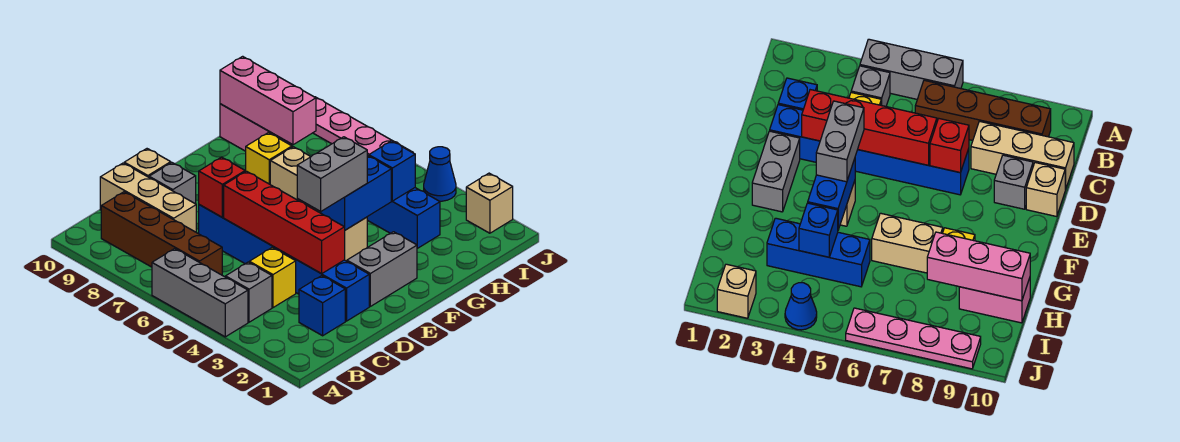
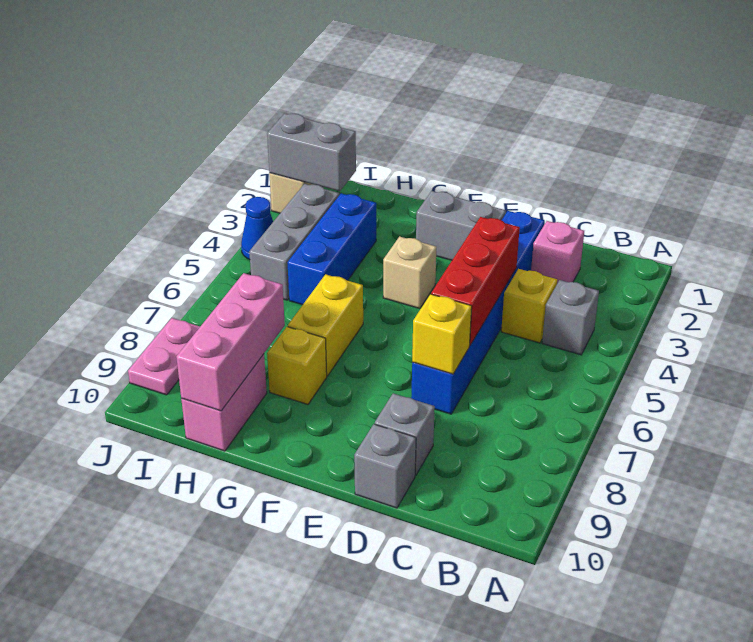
grey brick A4:A6 level 1 -> grey brick I3:I5 level 1
brown brick B6:B9 level 1 -> none
blue brick C2 level 1 -> pink brick C2 level 1
tan brick C8:C10 level 1 -> none
red brick D3:D6 level 2 -> red brick D4:D6 level 2
red brick D7 level 2 -> yellow brick D7 level 2
tan brick D10 level 1 -> grey brick D10 level 1
grey brick E4:F4 level 3 -> grey brick I2:J2 level 2
blue brick F4:G4 level 2 -> none
tan brick G6:G7 level 1 -> yellow brick G6:G7 level 1
blue brick H4 level 2 -> none
pink plate J6:J9 level 1 -> pink plate J8:J9 level 1

